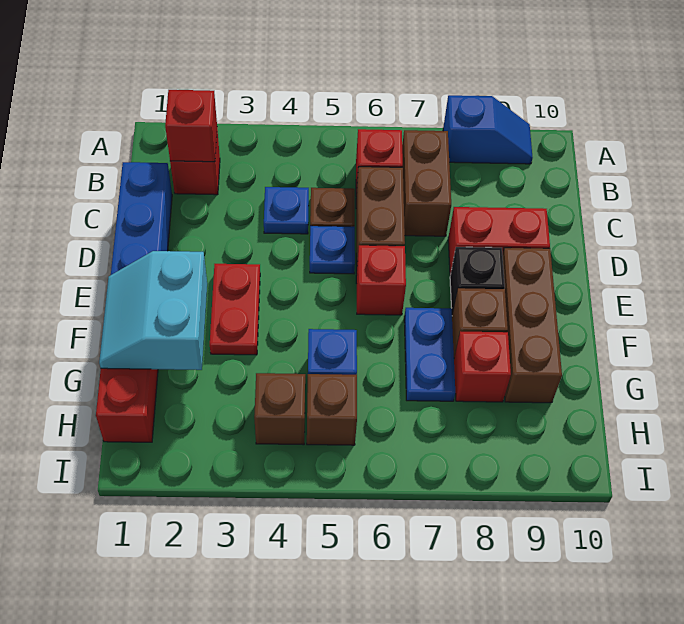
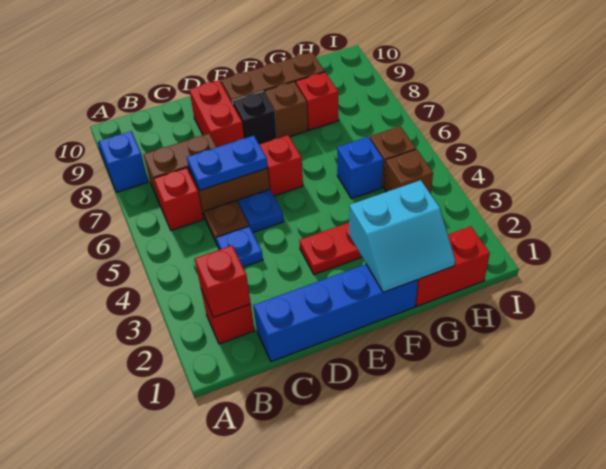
blue plate F7:G7 level 1 -> blue plate C6:D6 level 2

